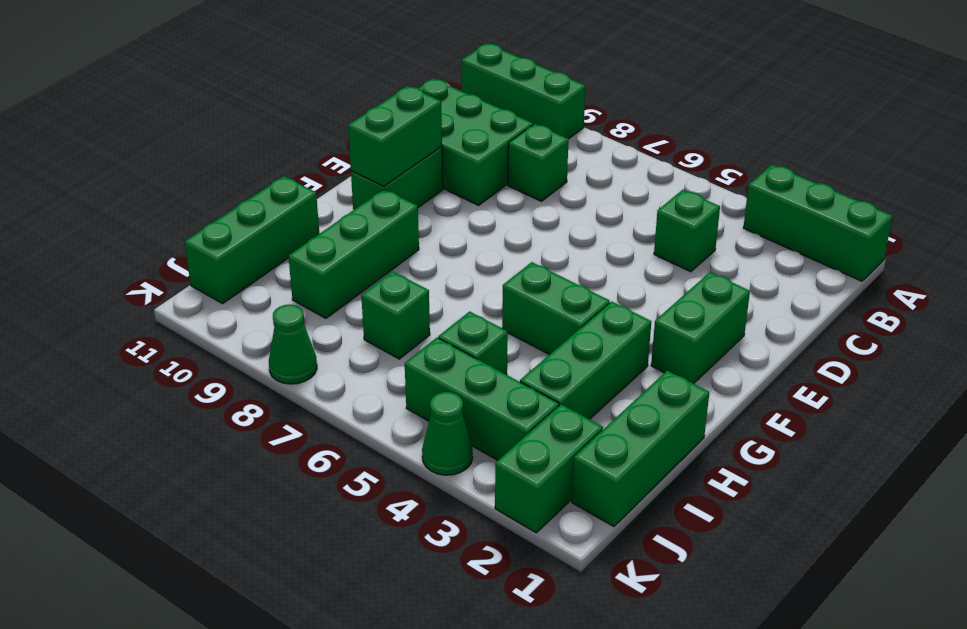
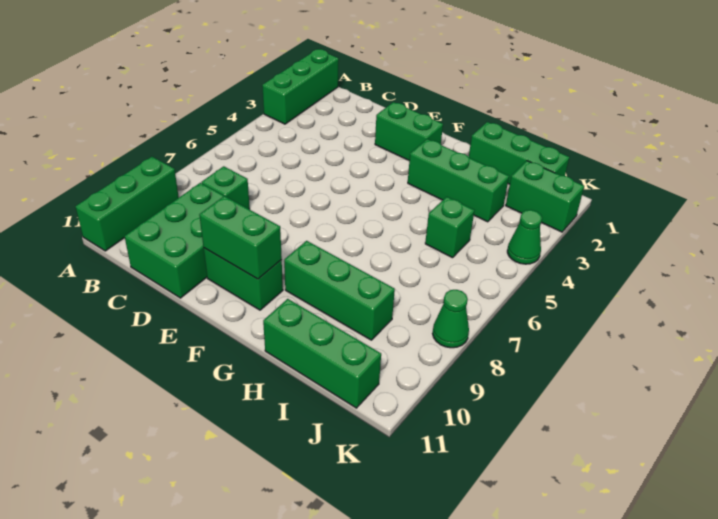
green brick C4 level 1 -> none
green brick G4:G5 level 1 -> none
green brick I7 level 1 -> none
green brick J3:J5 level 1 -> none

